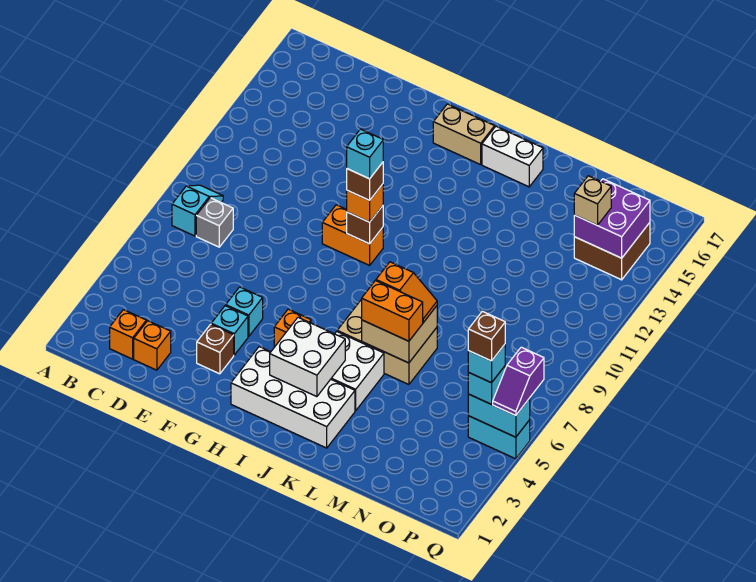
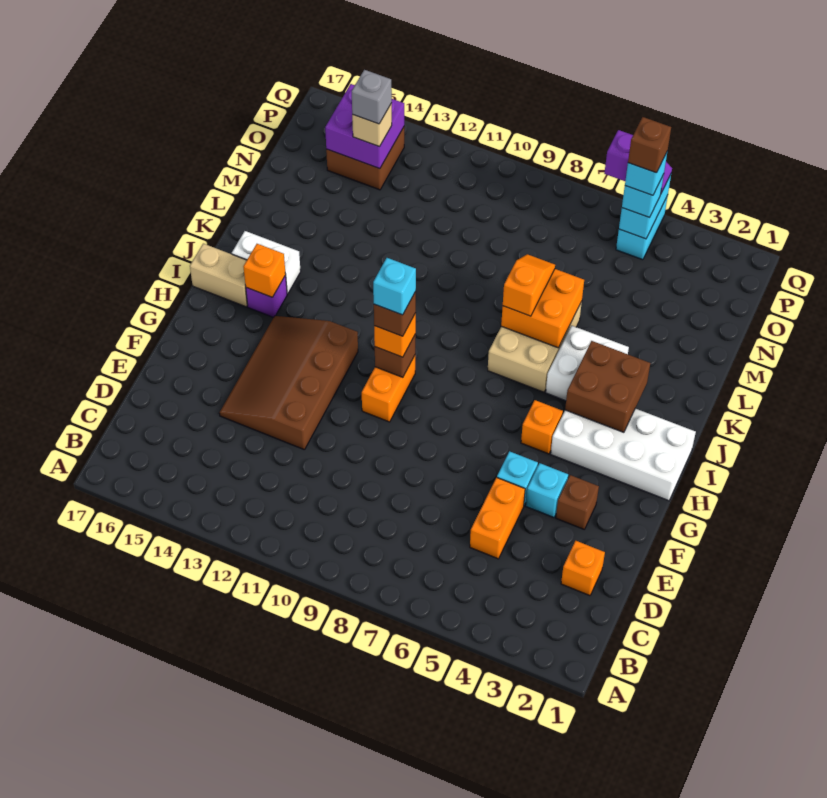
cyan slope B8:B9 level 1 top 8 -> none
orange brick C2 level 1 -> orange brick I15 level 2
grey brick C8 level 1 -> grey brick O14 level 4
none -> brown slope E12:H14 level 1 top 12
white brick H2:K3 level 1 -> white brick H1:I4 level 1
tan brick H16:I16 level 1 -> tan brick I16:I17 level 1
white brick I3:J4 level 2 -> brown brick I3:J4 level 2
none -> purple brick I15 level 1
white brick J16:K16 level 1 -> white brick J15:J16 level 1
tan brick K6:L7 level 2 -> orange brick K6:L7 level 2
orange brick K6:L6 level 3 -> orange brick D5:E5 level 1

